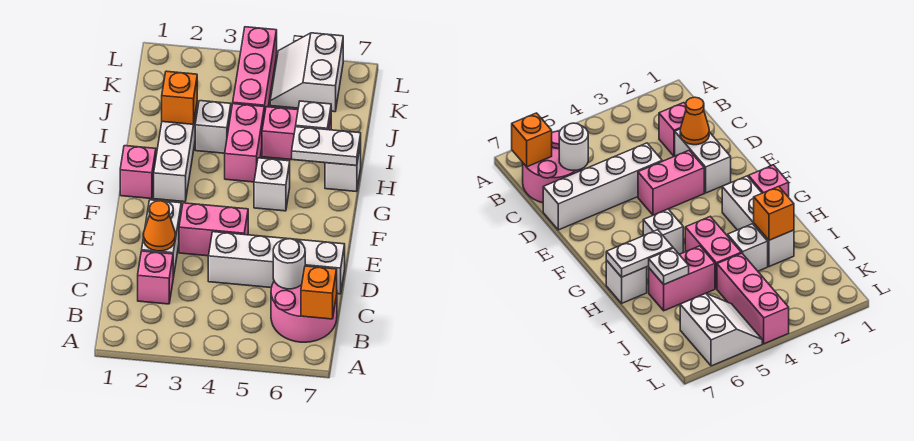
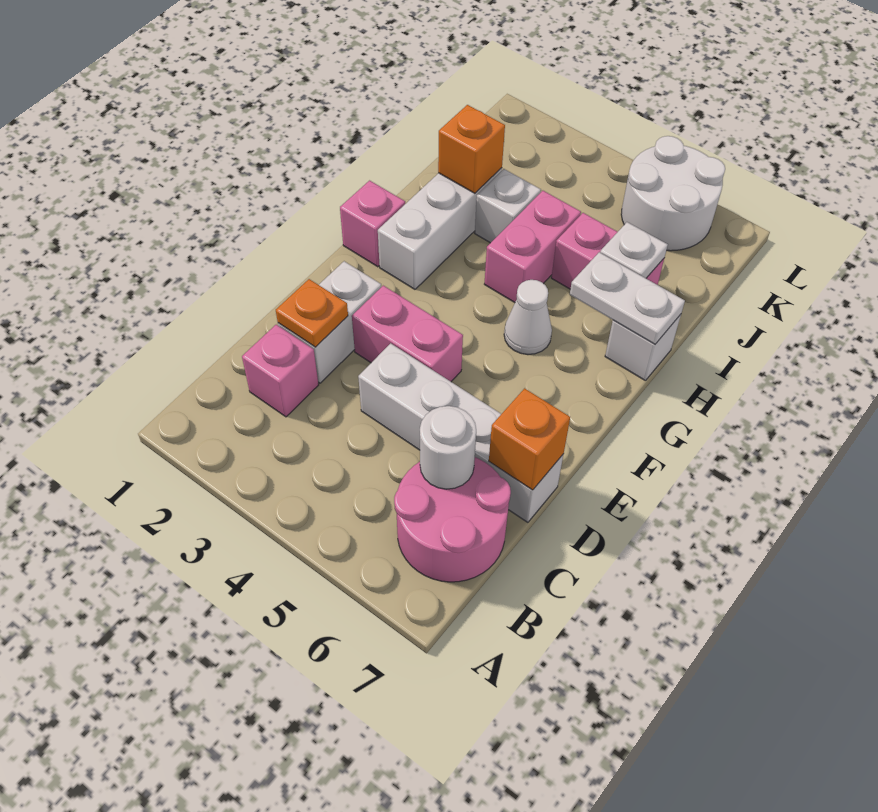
orange brick B7 level 2 -> orange brick D7 level 2
orange cone D2 level 2 -> orange plate D2 level 2
white brick G5 level 1 -> white cone G5 level 1
pink brick J4:L4 level 1 -> none
white slope K5:L6 level 1 top 6 -> white round brick K5:L6 level 1

